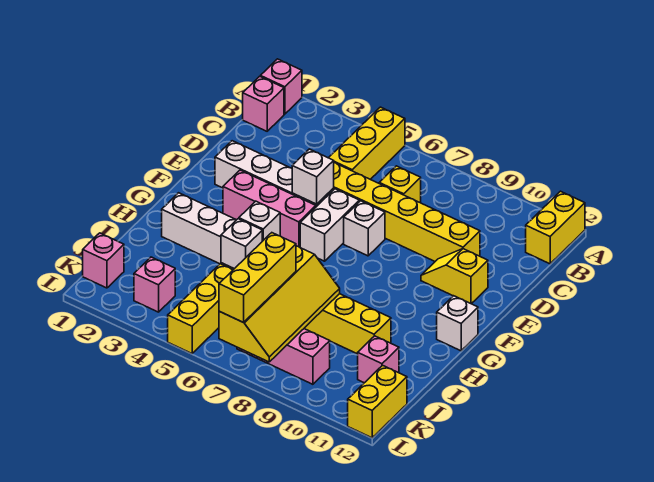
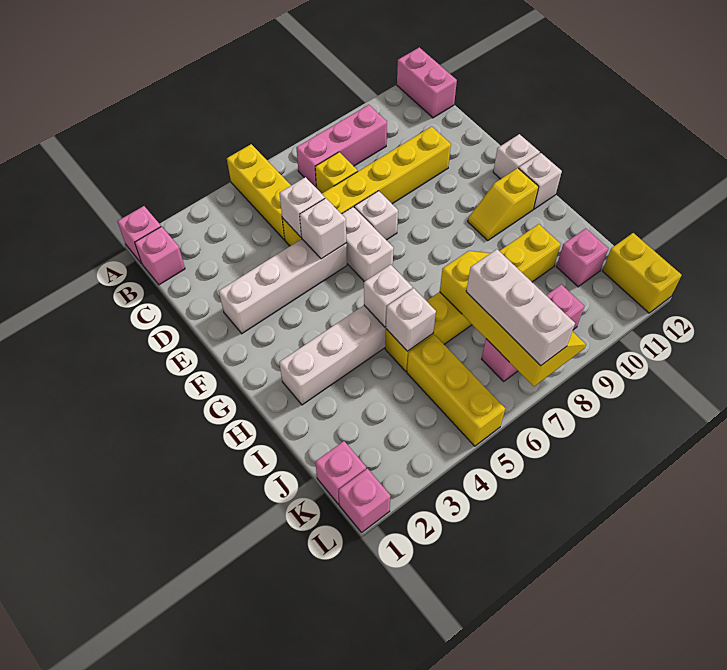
yellow brick A12:B12 level 1 -> pink brick A12:B12 level 1
none -> white brick D5 level 2
yellow slope E10:E11 level 1 top 11 -> yellow slope G10:G11 level 1 top 11
pink brick F3:F5 level 1 -> pink brick B7:B9 level 1
none -> white brick F12 level 1
yellow brick J7:L7 level 3 -> white brick J7:L7 level 3
pink brick K3 level 1 -> pink brick L1 level 1

